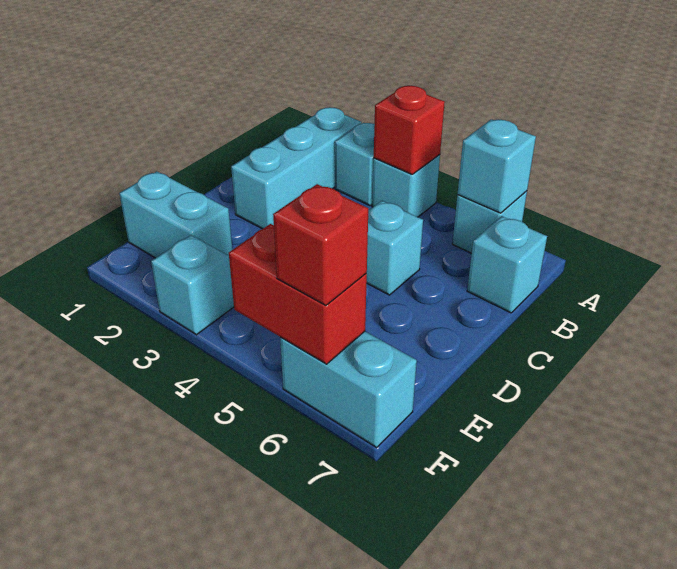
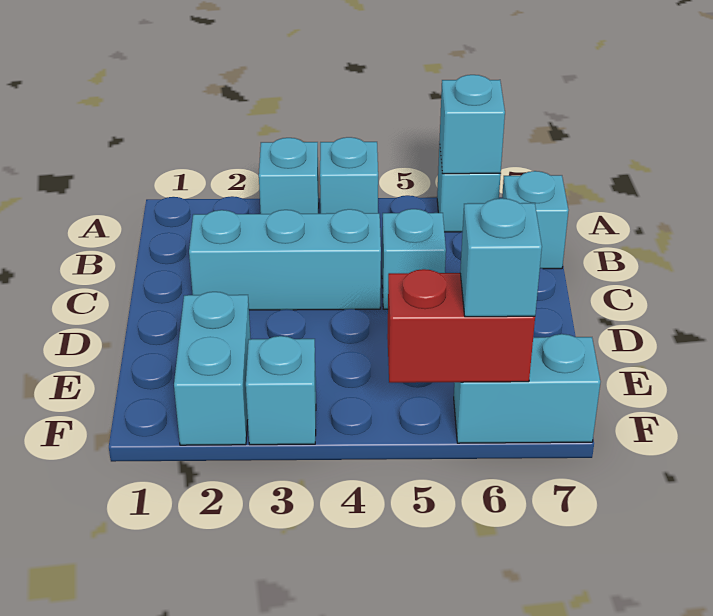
cyan brick A2:C2 level 1 -> cyan brick C2:C4 level 1
red brick A4 level 2 -> none
cyan brick E1:E2 level 1 -> cyan brick E2:F2 level 1
red brick F6 level 3 -> cyan brick F6 level 3

